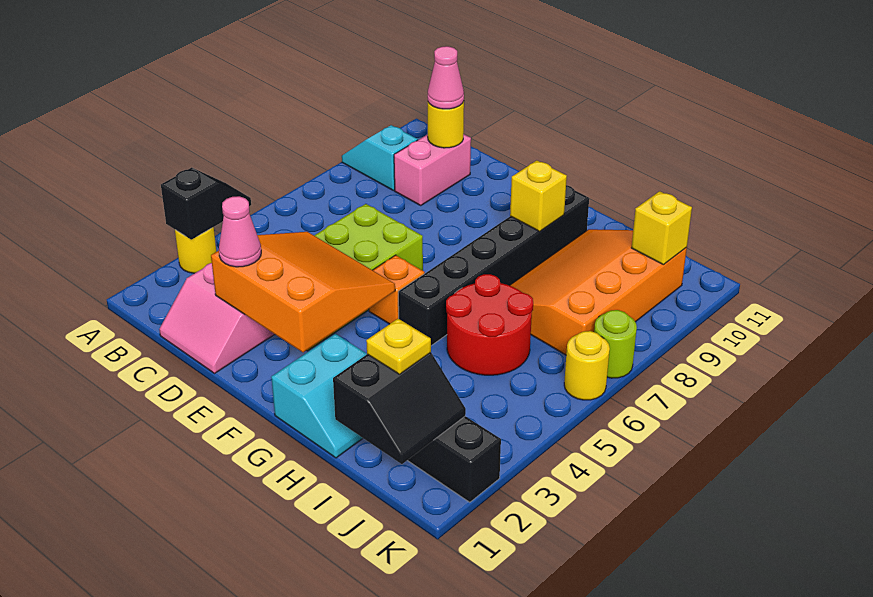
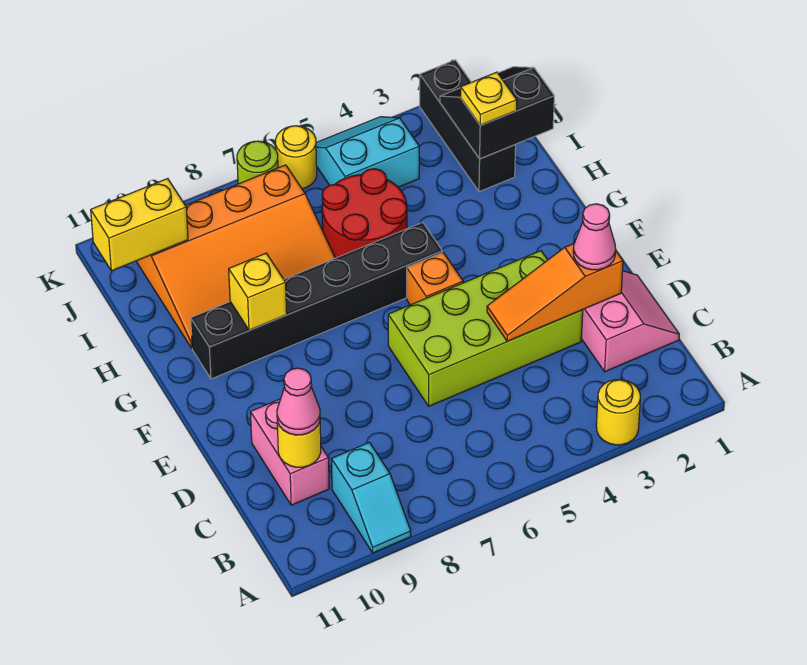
black slope A3:A4 level 2 top 3 -> none
pink brick C9:C10 level 1 -> pink brick C10:D10 level 1
orange slope D2:F4 level 2 top 2 -> orange slope D2:D4 level 2 top 2
cyan slope G1:H2 level 1 top G -> cyan slope J4:K5 level 1 top J
yellow brick J10 level 2 -> yellow brick J10:J11 level 2

